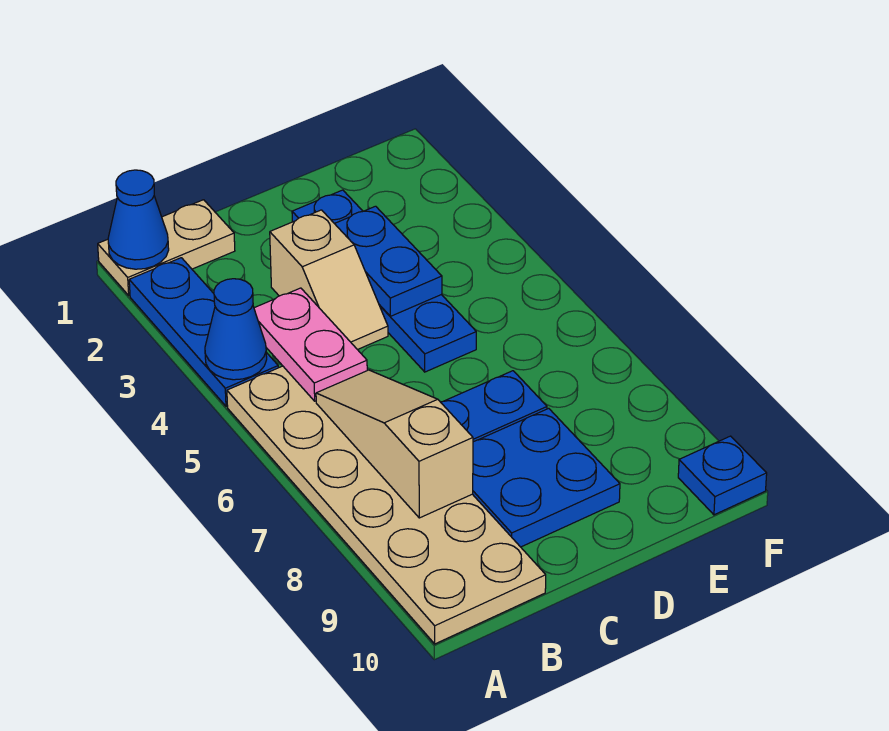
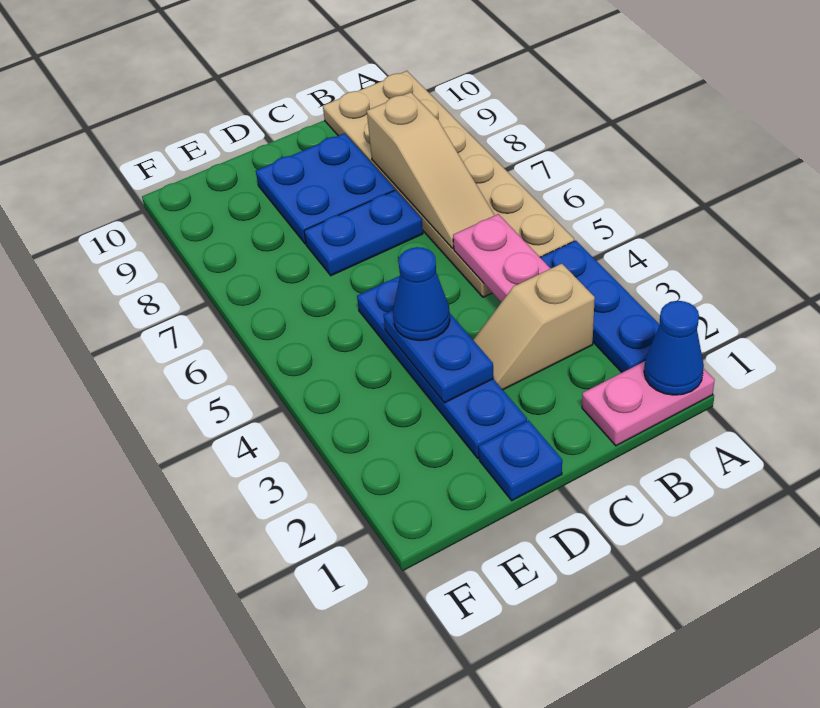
tan plate A1:B1 level 1 -> pink plate A1:B1 level 1
blue cone A4 level 2 -> blue cone D4 level 3
tan slope C3:C4 level 1 top 3 -> tan slope B3:C3 level 1 top B
blue plate F10 level 1 -> blue plate D1 level 1

